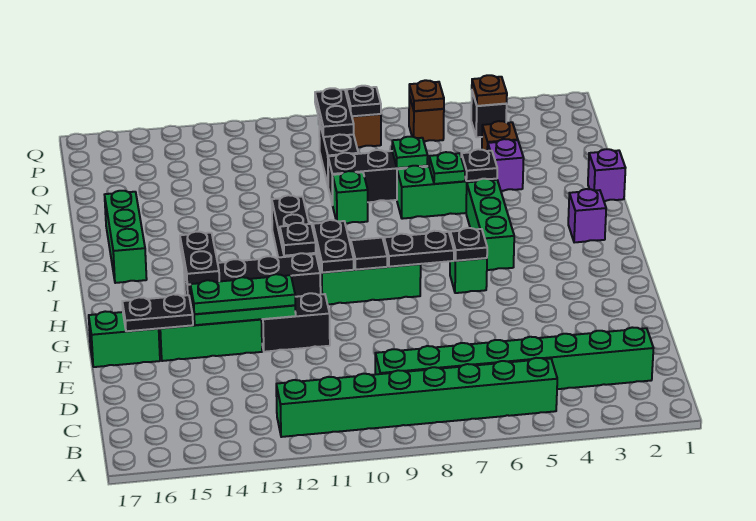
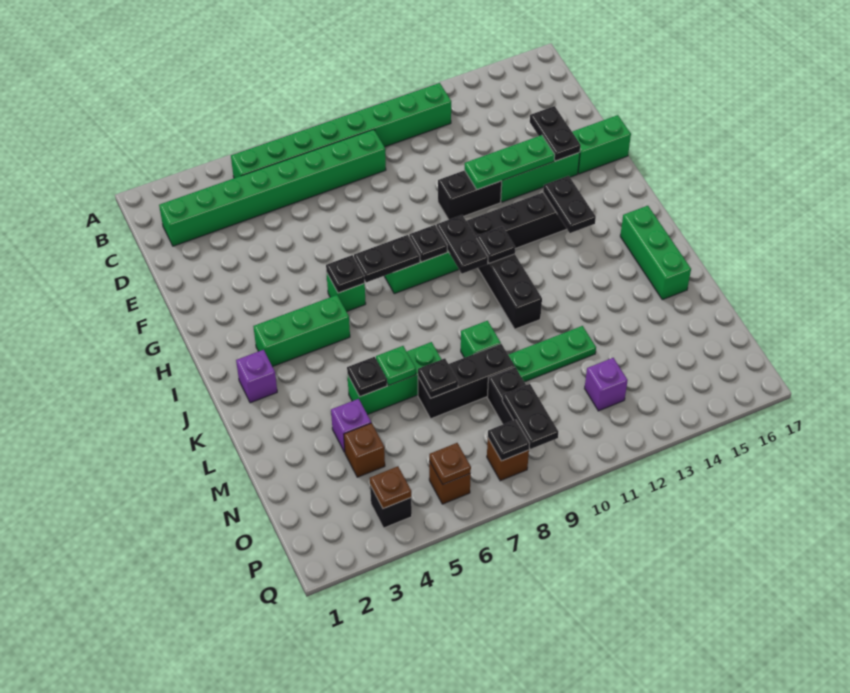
green plate F12:F14 level 3 -> green plate M10:M12 level 1
black plate F15:F16 level 2 -> black plate E15:F15 level 2
black tile H9 level 2 -> black plate H9 level 2
green brick I5:K5 level 1 -> green brick I3:I5 level 1
purple brick L1 level 1 -> purple brick O12 level 1
green plate M7 level 2 -> black plate M7 level 2

